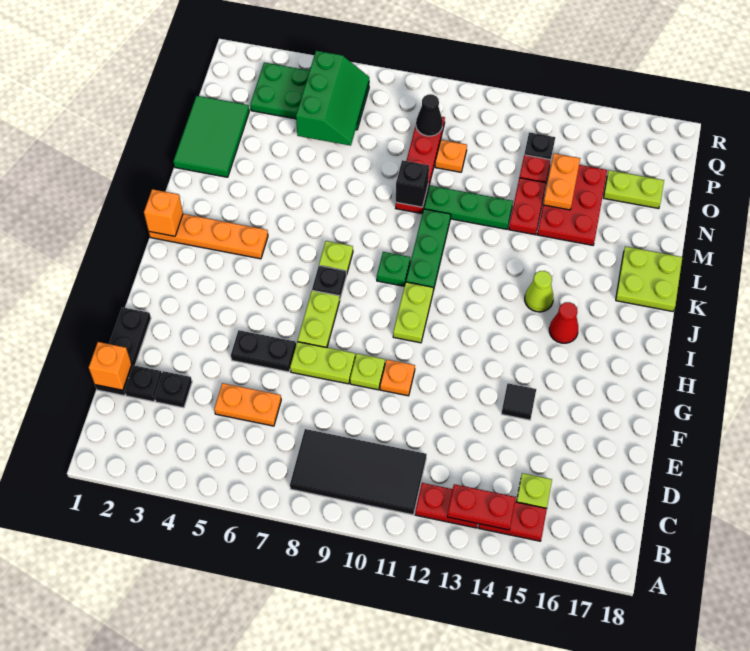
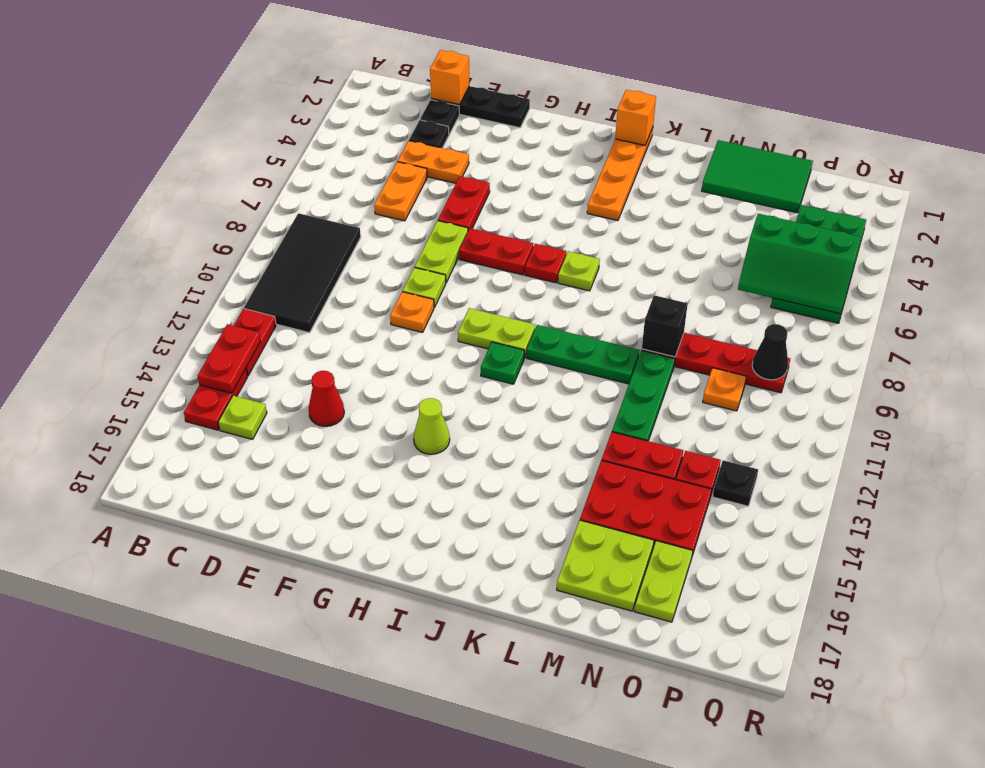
black plate F5:F6 level 1 -> red plate F5:F6 level 1
black tile F14 level 1 -> none
lime plate G7:H7 level 1 -> red plate G7:H7 level 1
black plate I7 level 1 -> red plate I7 level 1
red cone I15 level 1 -> red cone E14 level 1
green plate J9 level 1 -> green plate I11 level 1
lime cone J14 level 1 -> lime cone H14 level 1
lime plate K17:L18 level 1 -> lime plate M16:N17 level 1
orange plate N14:O14 level 2 -> orange plate D4:E4 level 1

